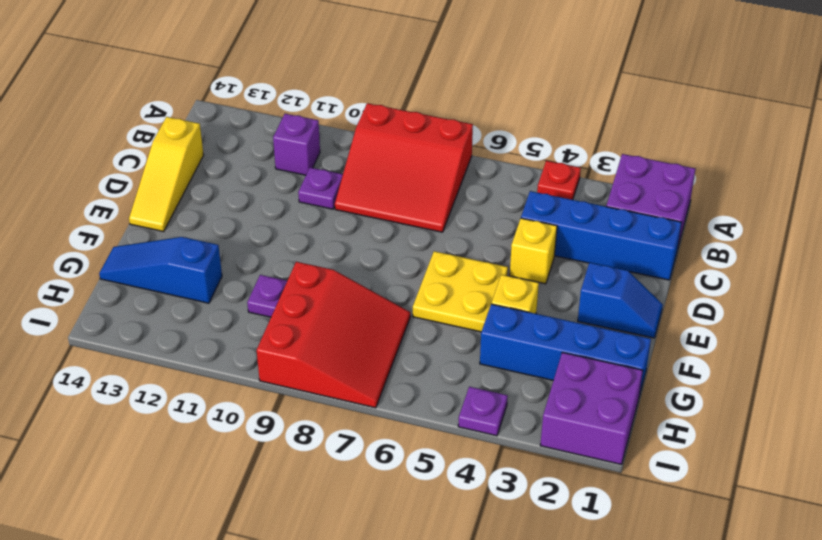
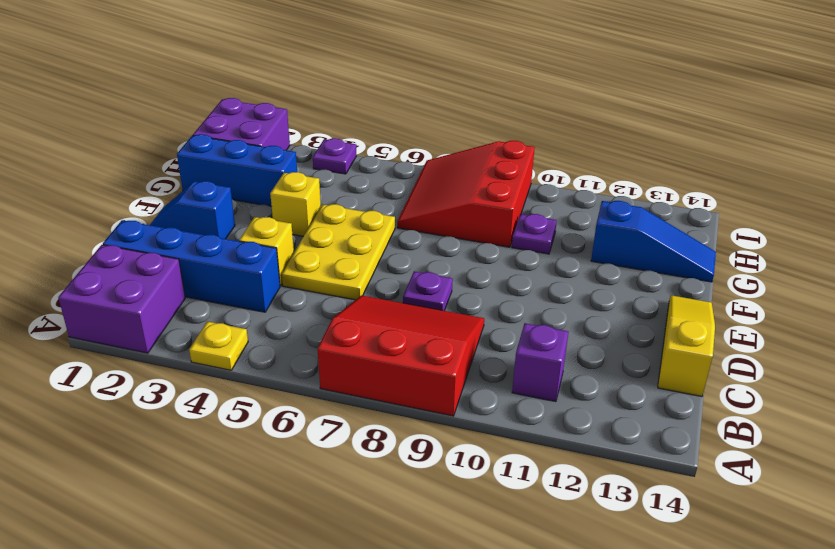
red plate A4 level 1 -> yellow plate A4 level 1
purple plate C10 level 1 -> purple plate D8 level 1
yellow plate E5:F6 level 1 -> yellow plate D5:F6 level 1
blue brick G1:G4 level 1 -> blue brick G1:G3 level 1

